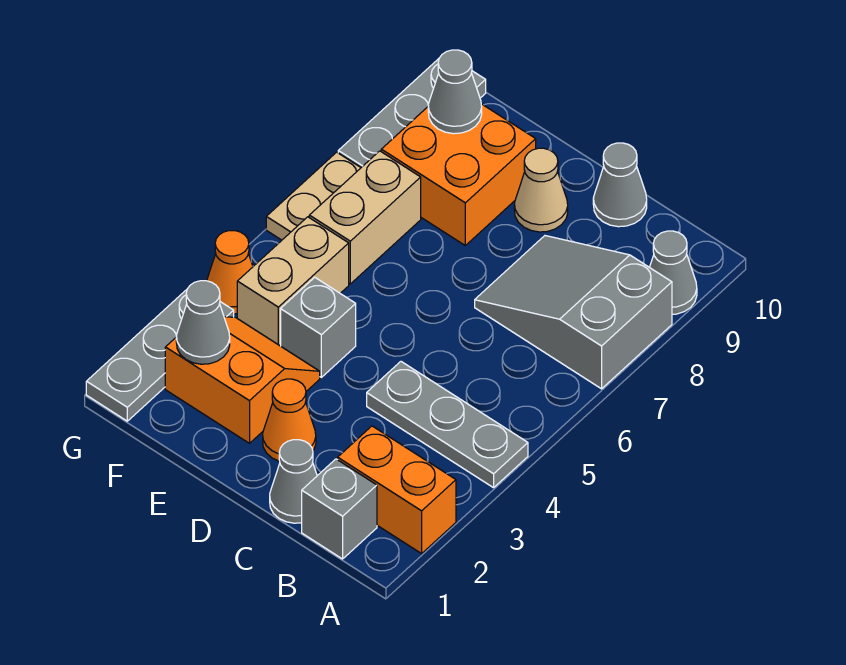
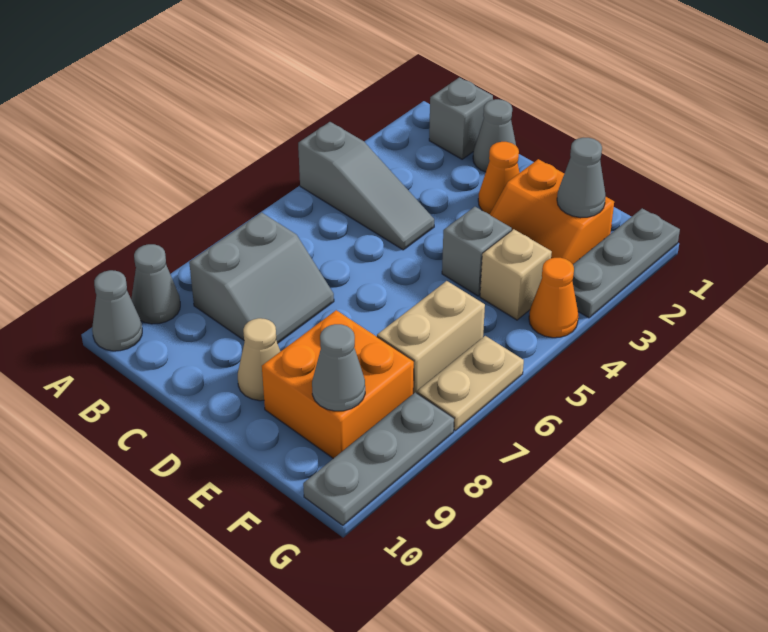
orange brick A2:B2 level 1 -> none
grey plate A4:C4 level 1 -> grey slope A4:C4 level 1 top A
grey slope A7:C8 level 1 top A -> grey slope B7:C8 level 1 top B
grey cone C10 level 1 -> grey cone A10 level 1
tan brick F4:F5 level 1 -> tan brick F4 level 1

